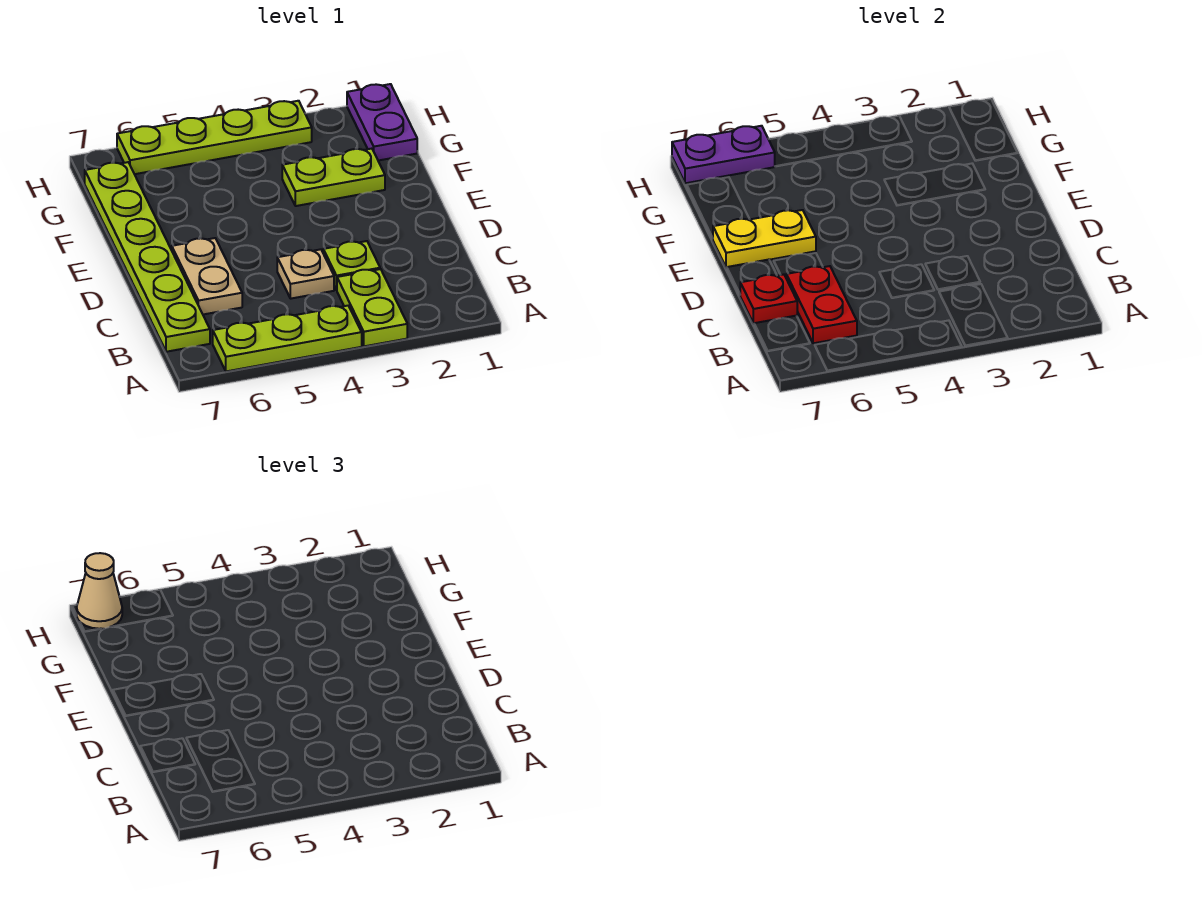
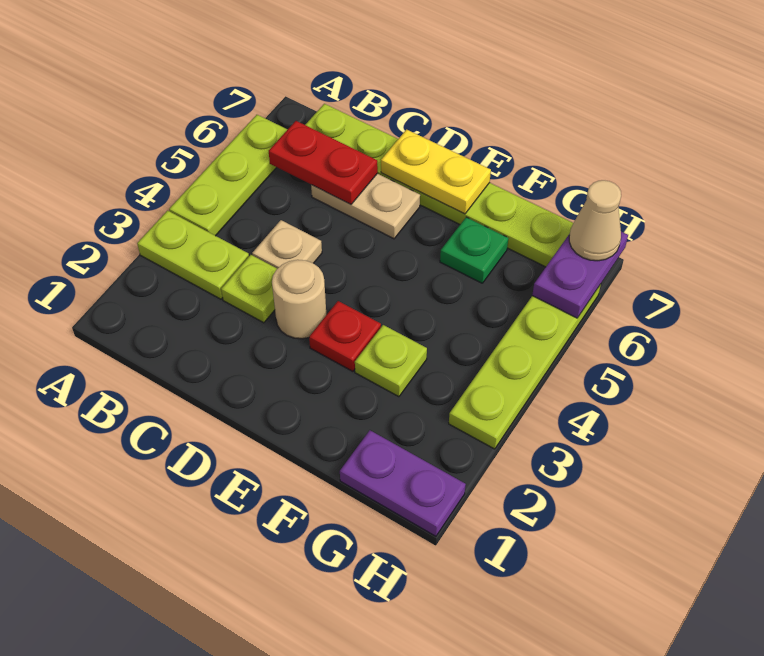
red plate C7 level 2 -> red plate E3 level 1
none -> tan round brick D3 level 1
yellow plate E6:E7 level 2 -> yellow plate D7:E7 level 2
lime plate F2:F3 level 1 -> lime plate F3 level 1
none -> green plate F6 level 1

